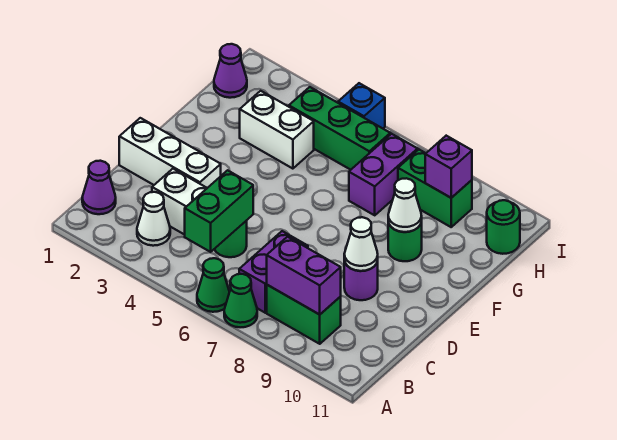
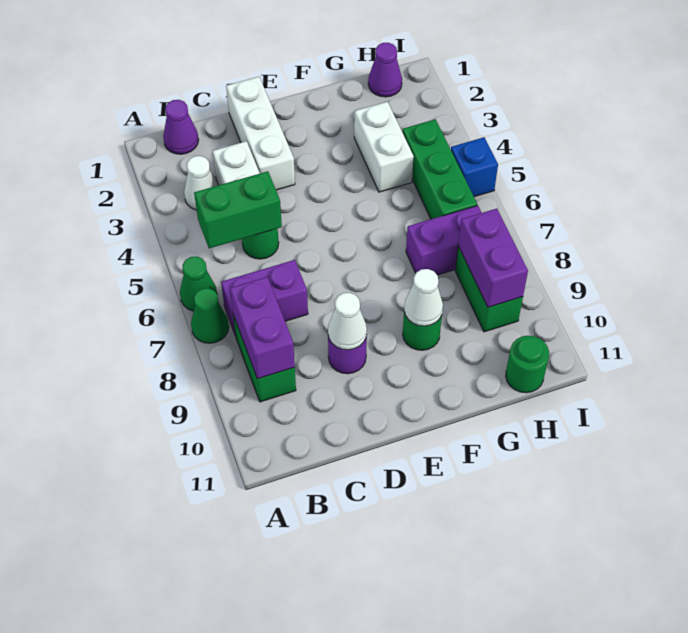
purple brick H9 level 2 -> purple brick H8:H9 level 2

